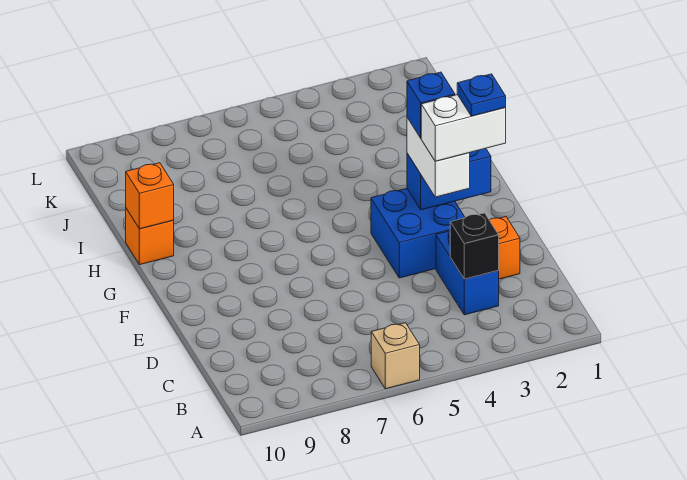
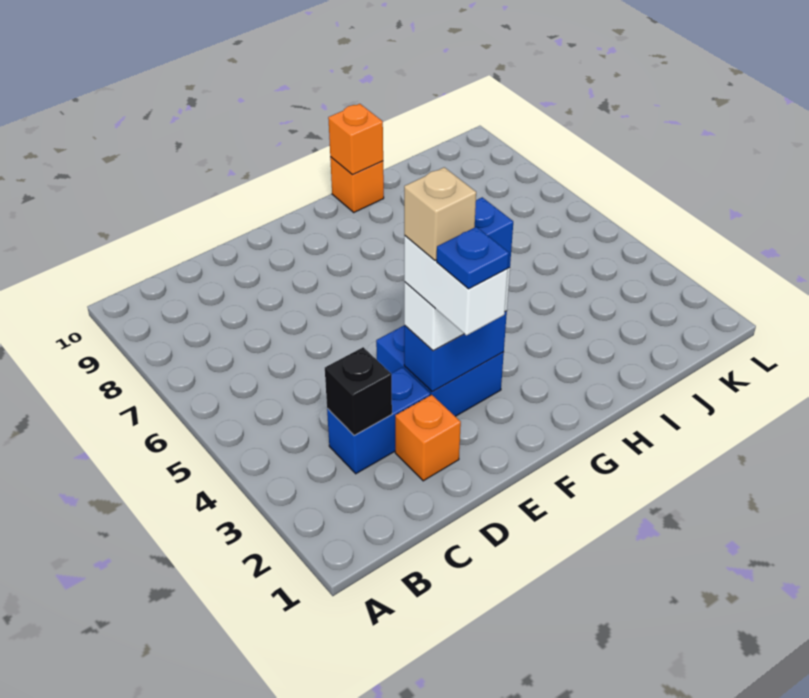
tan brick A6 level 1 -> tan brick E3 level 5
blue brick F2:F3 level 2 -> blue brick E3:F3 level 2

